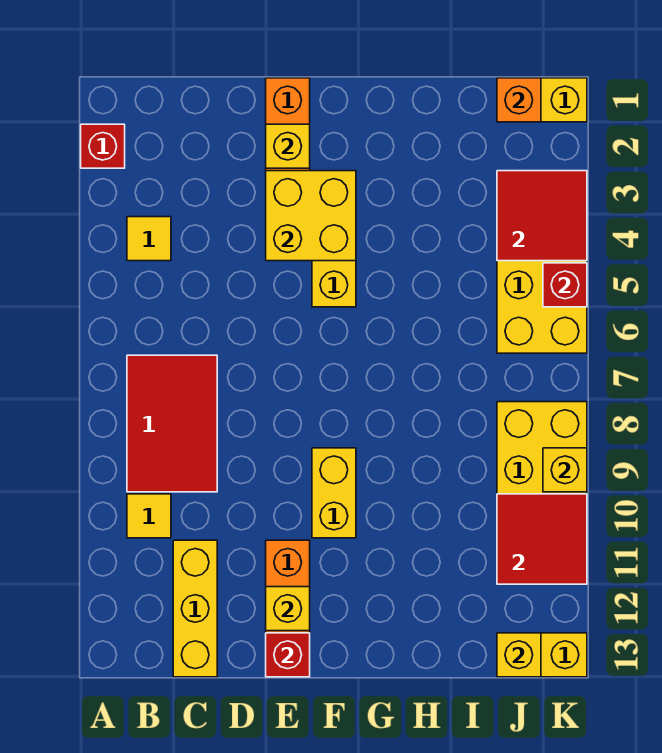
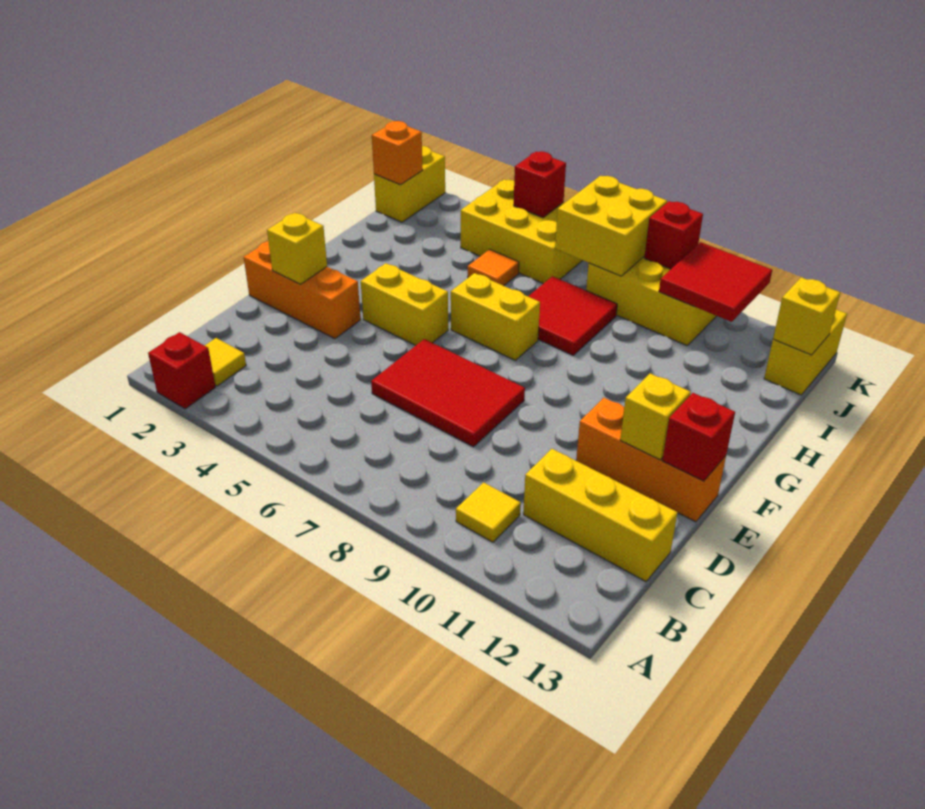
yellow tile B4 level 1 -> yellow tile B2 level 1
red tile B7:C9 level 1 -> red tile D6:E8 level 1
yellow brick E3:F4 level 2 -> yellow brick J7:K8 level 2
yellow brick F9:F10 level 1 -> yellow brick G6:G7 level 1
none -> orange tile I5 level 1
red tile J3:K4 level 2 -> red tile H7:I8 level 1
yellow brick K9 level 2 -> red brick K9 level 2

